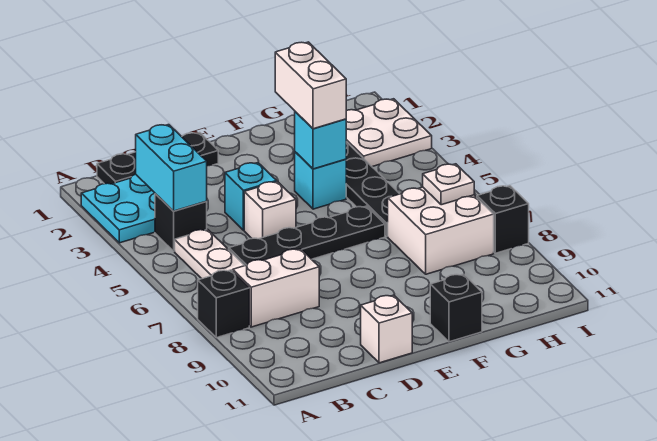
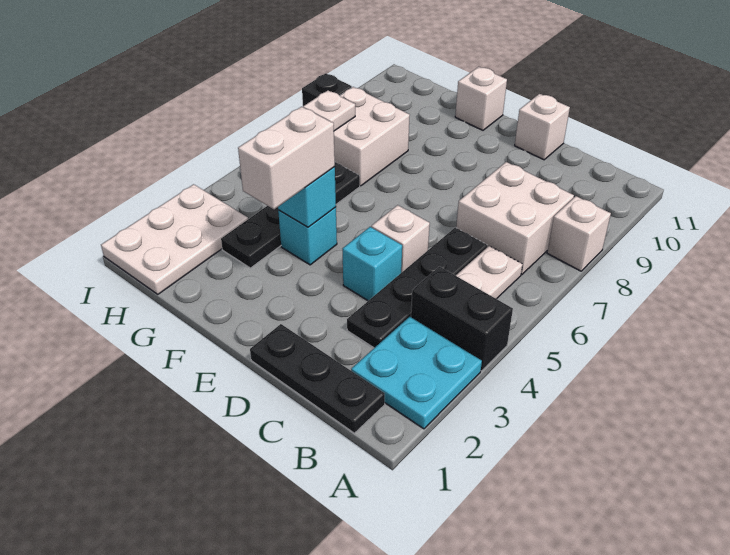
black brick A8 level 1 -> white brick A8 level 1
cyan brick B3:B4 level 2 -> none
black brick B4 level 1 -> black brick A4:B4 level 1
white brick B8:C8 level 1 -> white brick B7:C8 level 1
black plate C6:F6 level 1 -> black plate C3:C6 level 1
black brick F11 level 1 -> white brick F11 level 1
white plate H2:I3 level 1 -> white plate H1:I3 level 1

